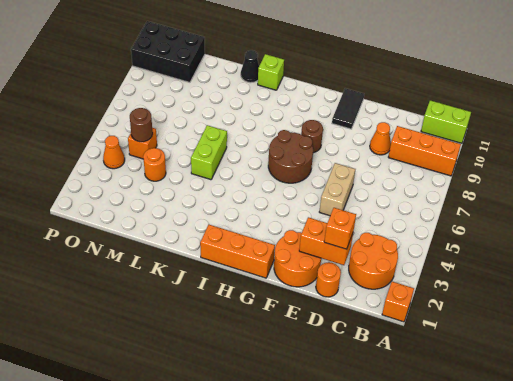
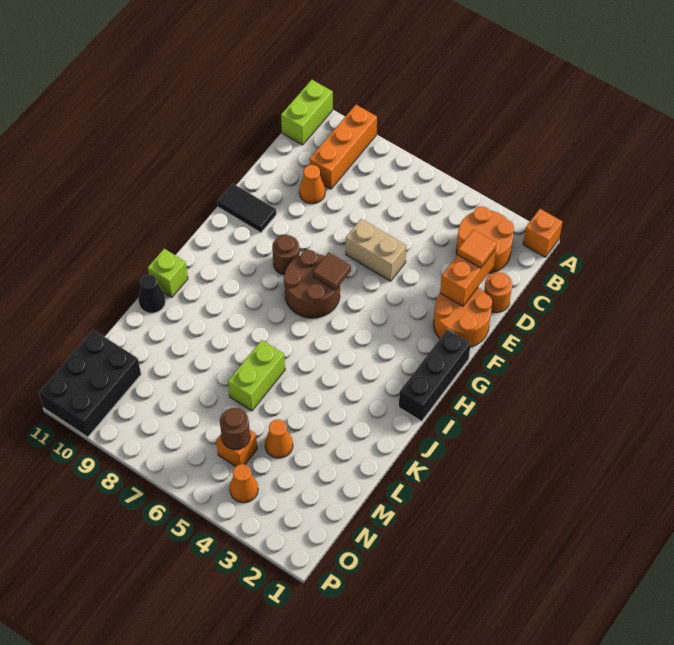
orange brick D2 level 3 -> orange tile D2 level 3
orange brick G1:I1 level 1 -> black brick G1:I1 level 1
none -> brown tile G6 level 2
lime brick K5:K6 level 1 -> lime brick K6:L6 level 1
orange round brick M4 level 1 -> orange cone M4 level 1

